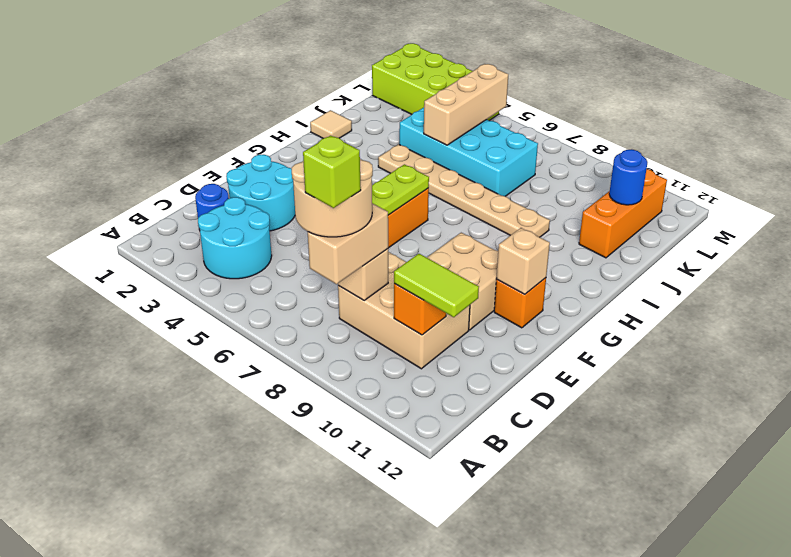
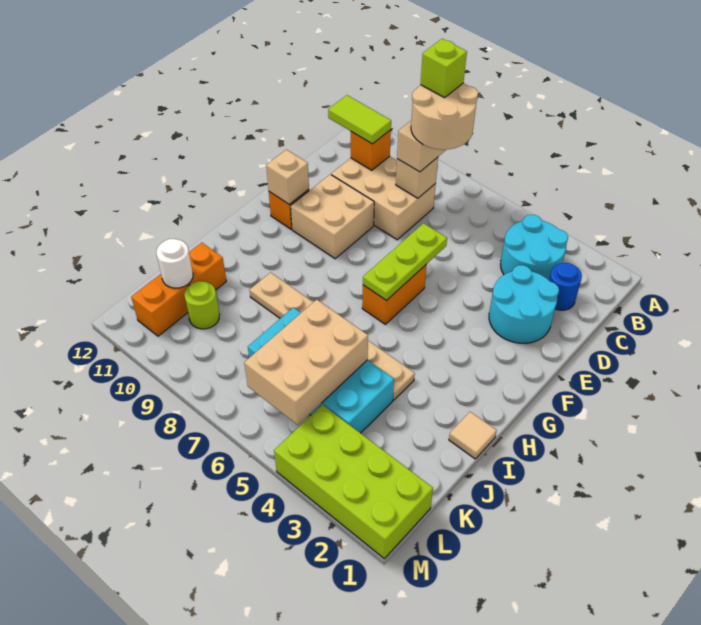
tan brick J5:L5 level 2 -> tan brick J5:L6 level 2
none -> lime round brick K10 level 1
blue round brick K11 level 2 -> white round brick K11 level 2

